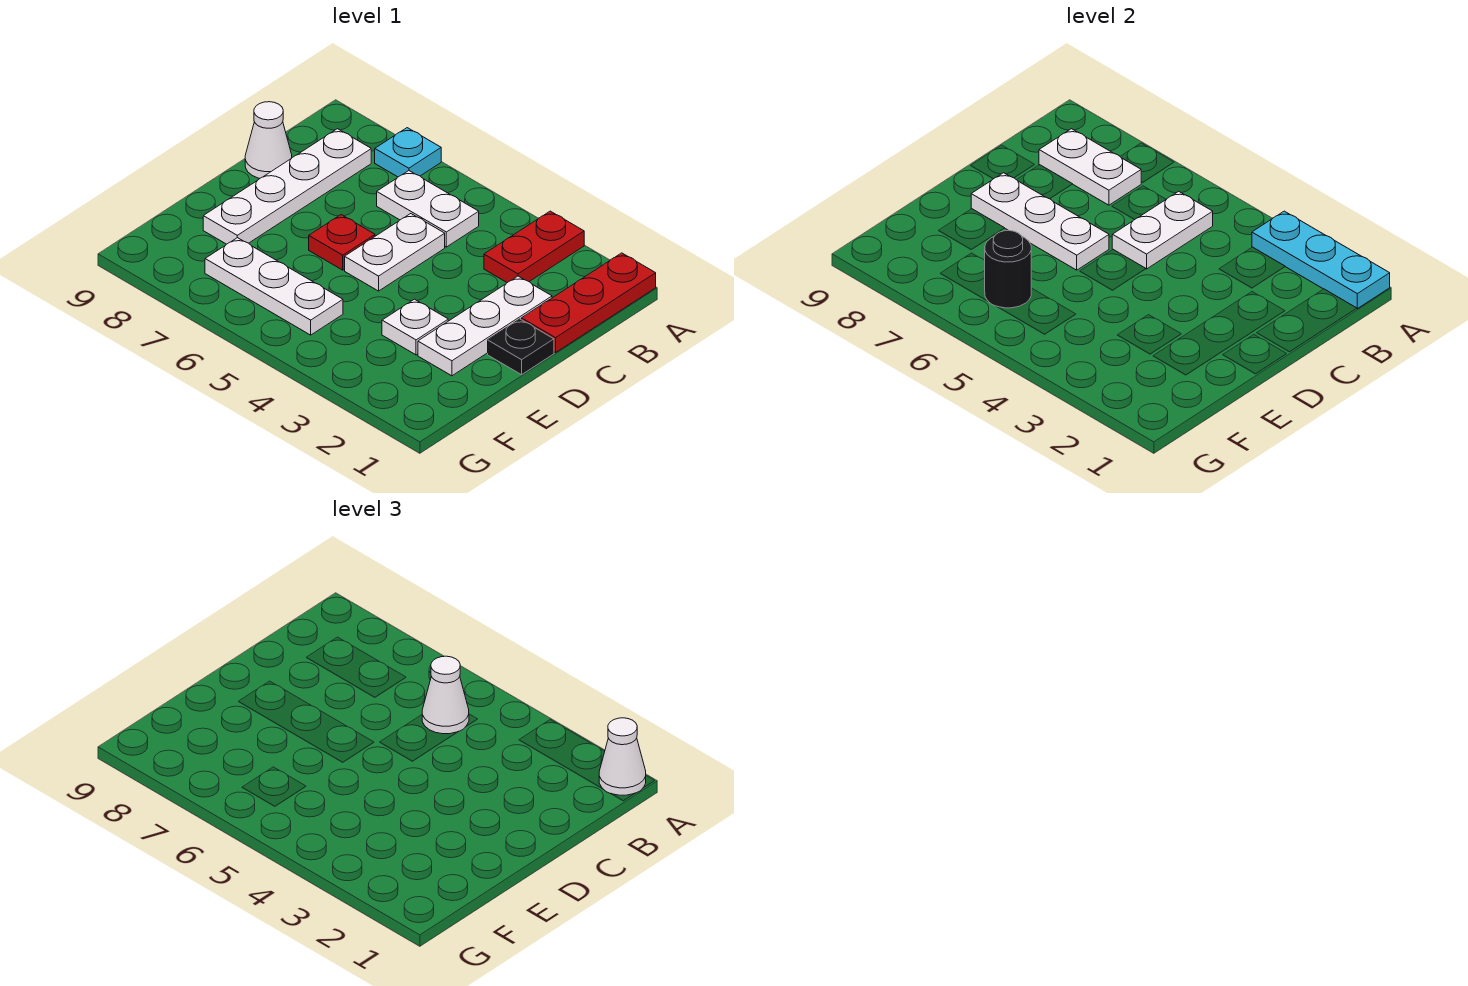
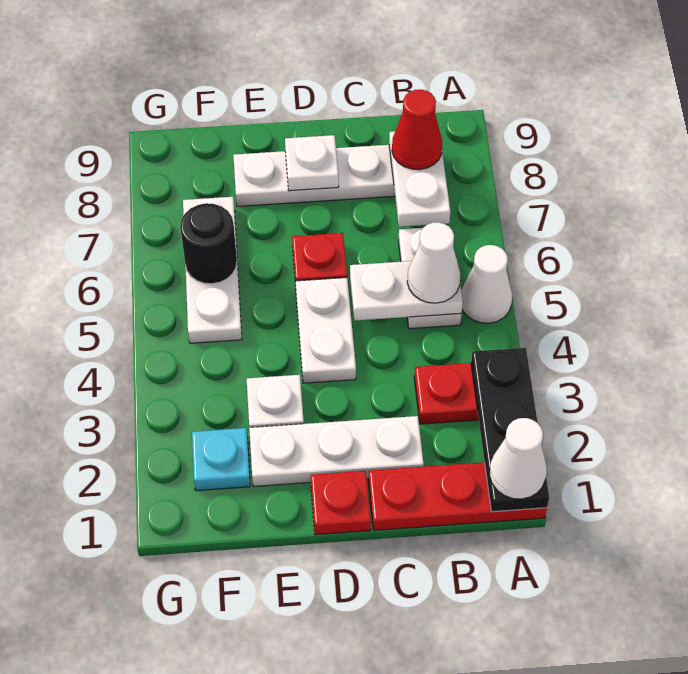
cyan plate A1:A3 level 2 -> black plate A1:A3 level 2
cyan plate A7 level 1 -> cyan plate F2 level 1
none -> red cone B8 level 3
white plate C5:D5 level 1 -> white plate D4:D5 level 1
white cone C9 level 1 -> white cone A5 level 1
black plate D1 level 1 -> red plate D1 level 1
white plate D6:D8 level 2 -> white plate D8 level 2

